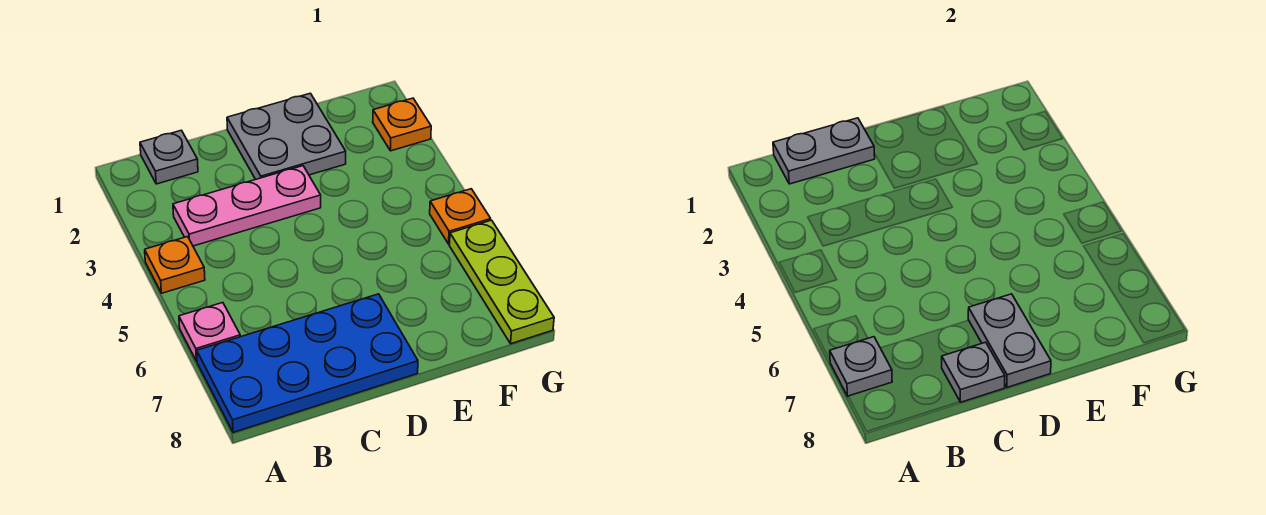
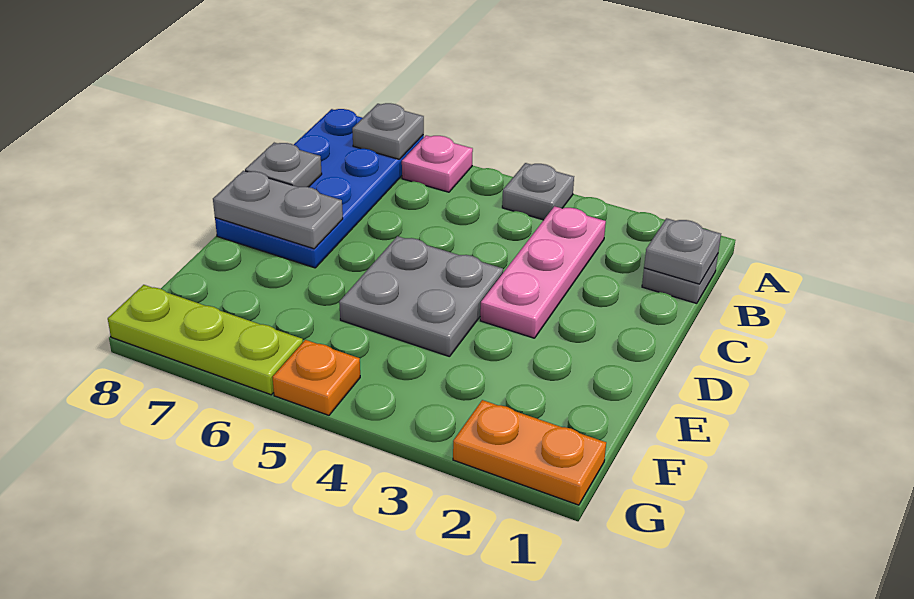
orange plate A4 level 1 -> grey plate A4 level 1
grey plate B1:C1 level 2 -> grey plate B1 level 2
grey plate D1:E2 level 1 -> grey plate D4:E5 level 1
orange plate G2 level 1 -> orange plate G1:G2 level 1

